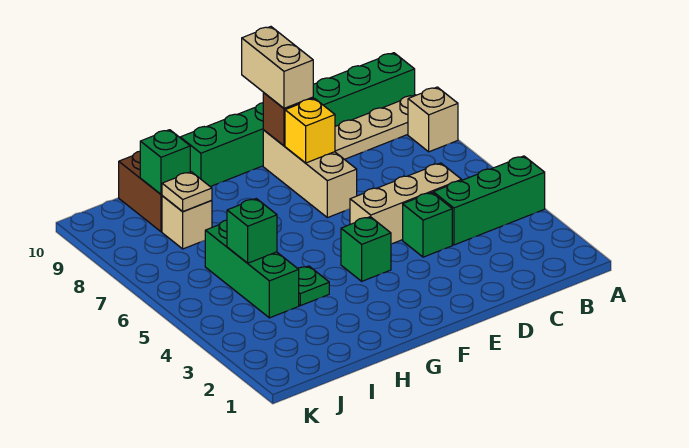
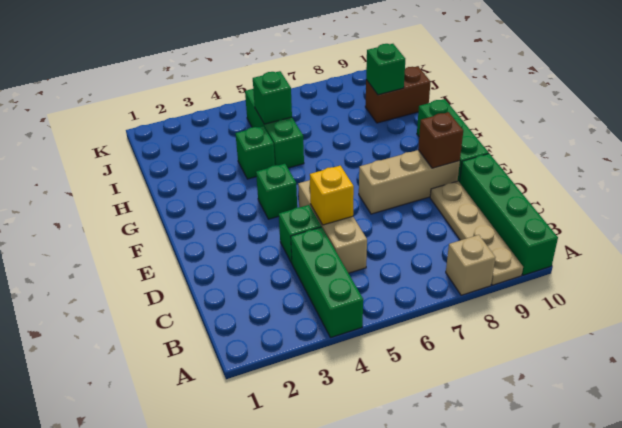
yellow brick E8 level 2 -> yellow brick D5 level 2
tan brick E9:E10 level 3 -> none
green plate H4 level 1 -> green brick H4 level 1
green brick I4:I6 level 1 -> green brick H5:J5 level 1
tan brick I8 level 1 -> none
tan plate I8 level 2 -> none

